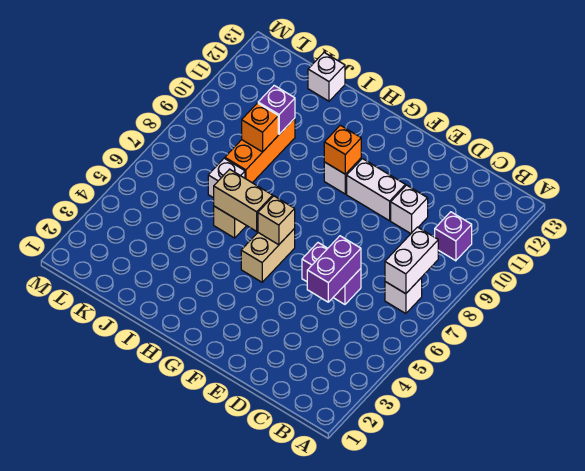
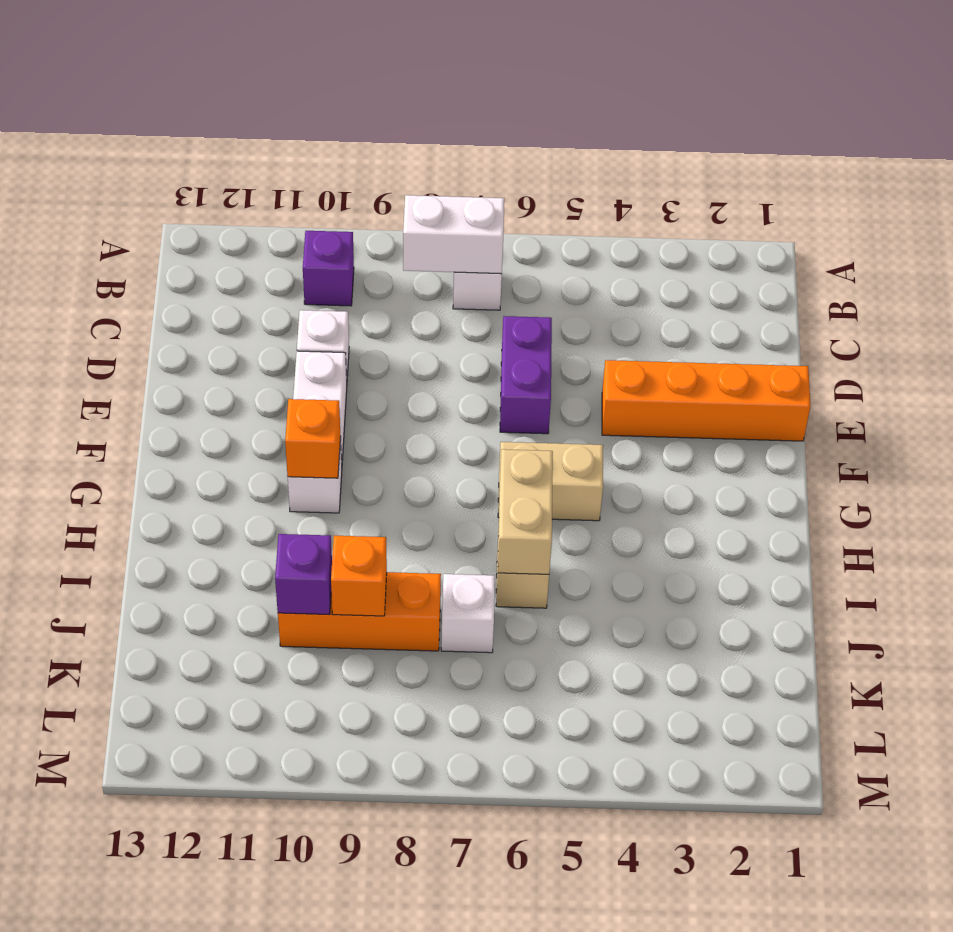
purple brick D5:D6 level 2 -> none
none -> orange brick E1:E4 level 1
tan brick G6 level 2 -> none
white brick J13 level 1 -> none

